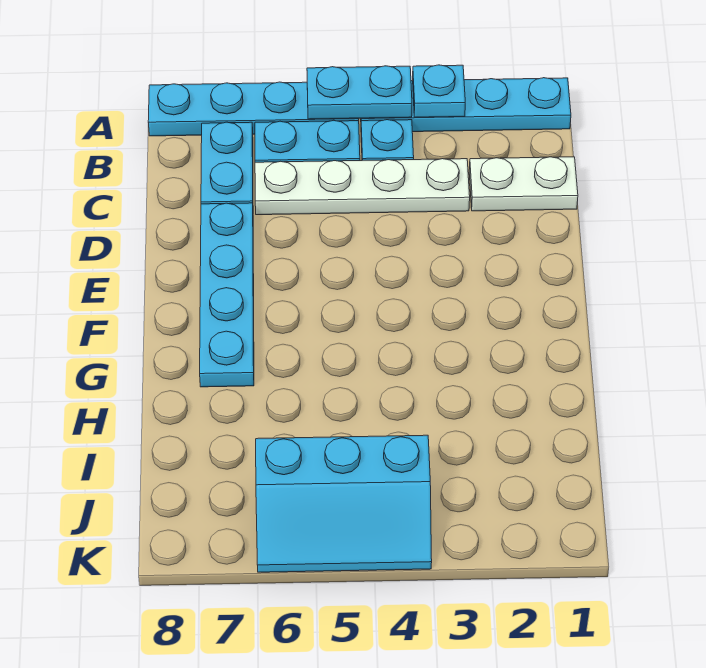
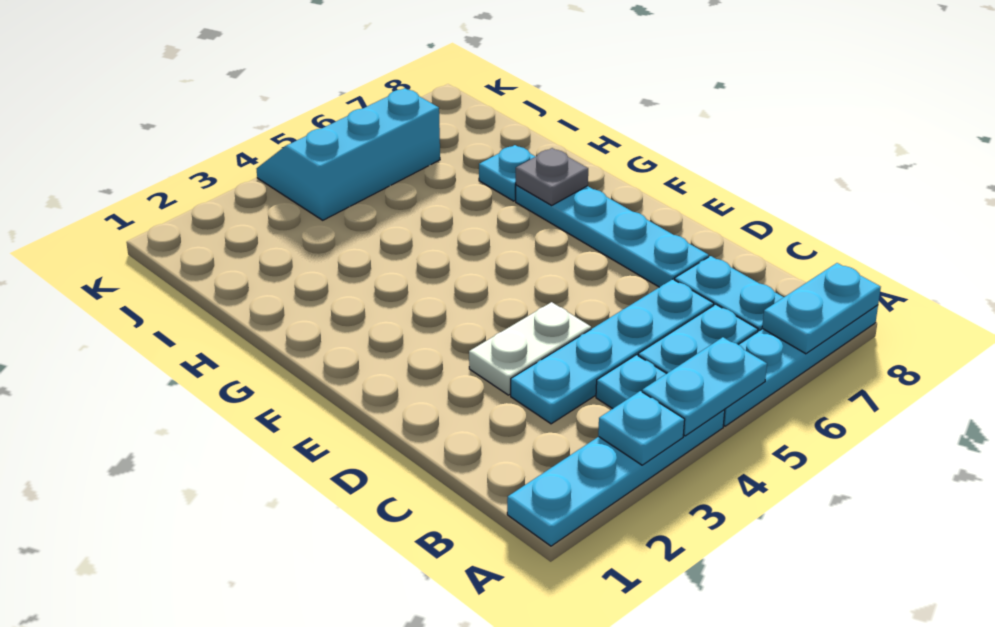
none -> cyan plate A7:A8 level 2
white plate C1:C2 level 1 -> white plate D3:D4 level 1
white plate C3:C6 level 1 -> cyan plate C3:C6 level 1
none -> grey plate G7 level 2
none -> cyan plate H7 level 1

